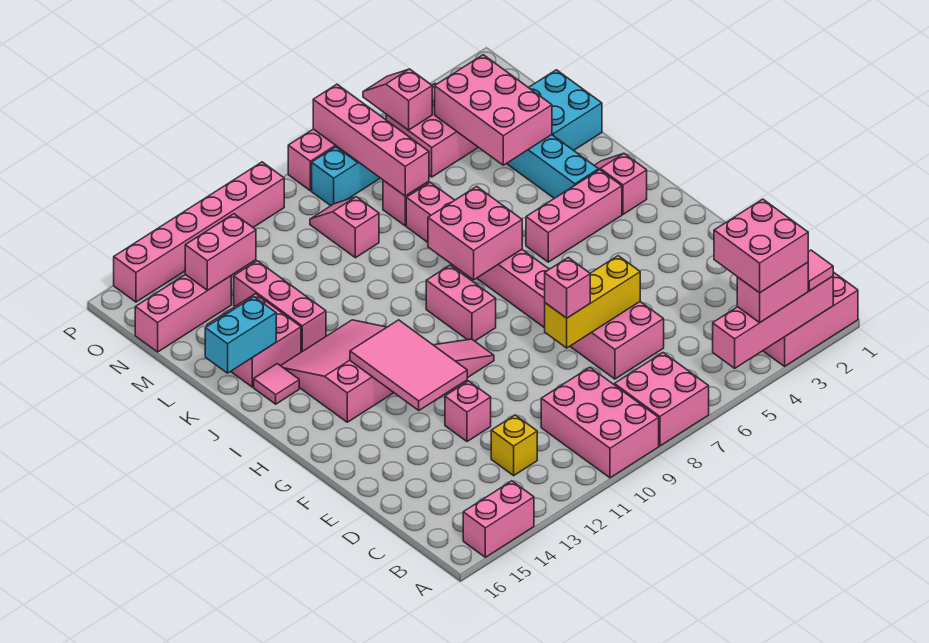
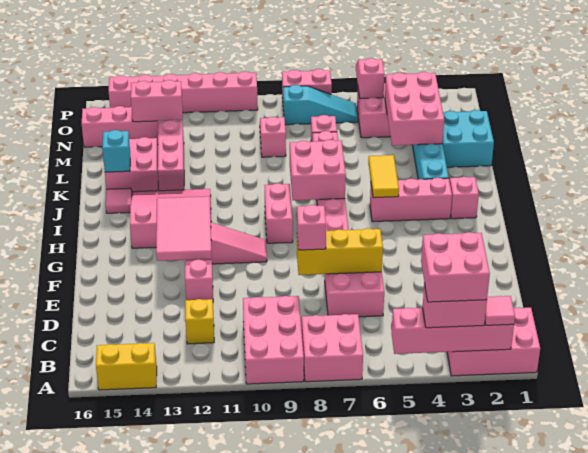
pink brick A14:A15 level 1 -> yellow brick A14:A15 level 1
none -> yellow tile I5:J5 level 2
cyan brick K15:K16 level 2 -> cyan brick K15 level 2
pink brick M7:P7 level 2 -> none

